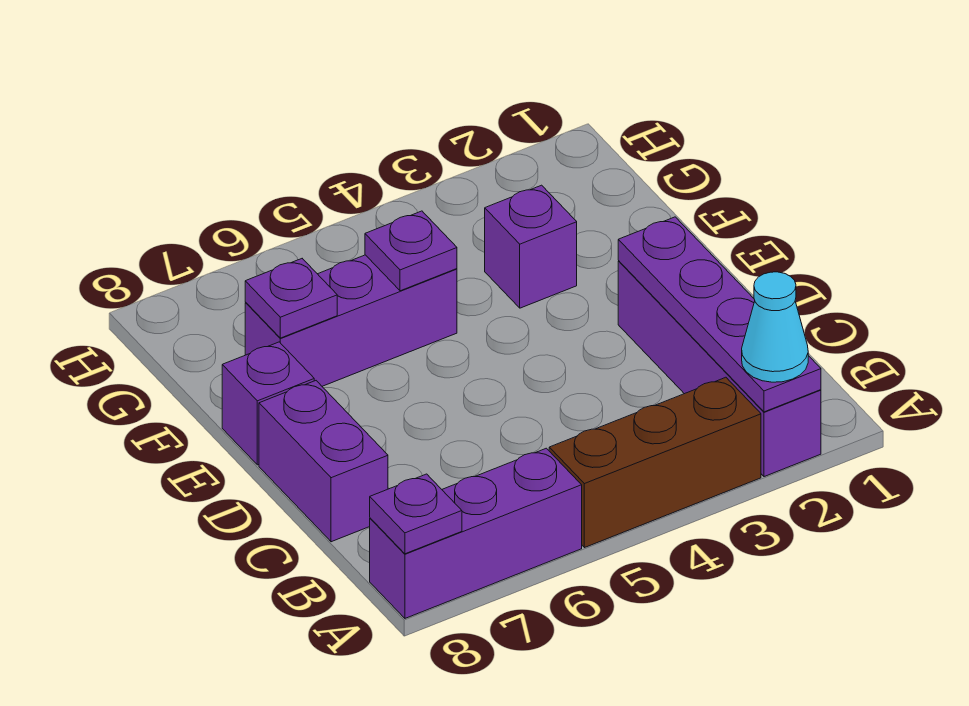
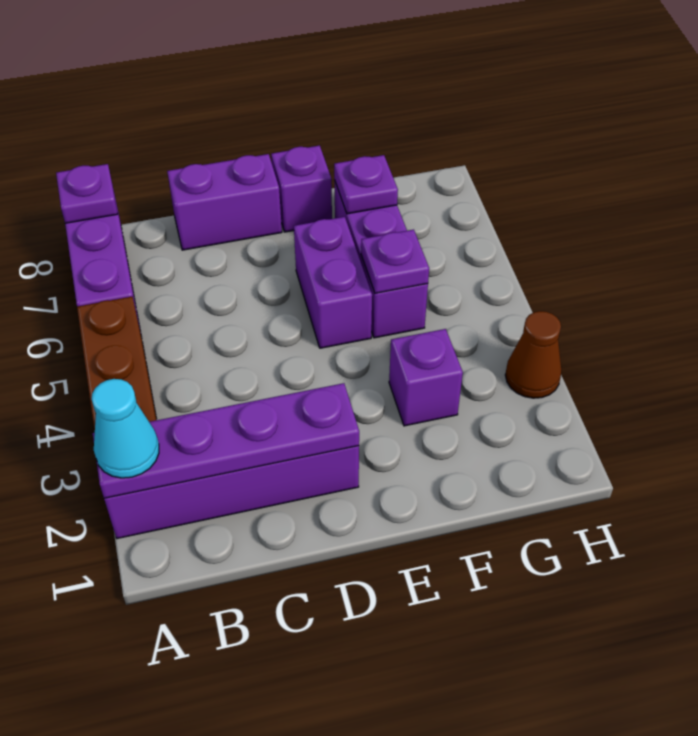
none -> purple brick E5:E6 level 1
none -> brown cone H3 level 1

